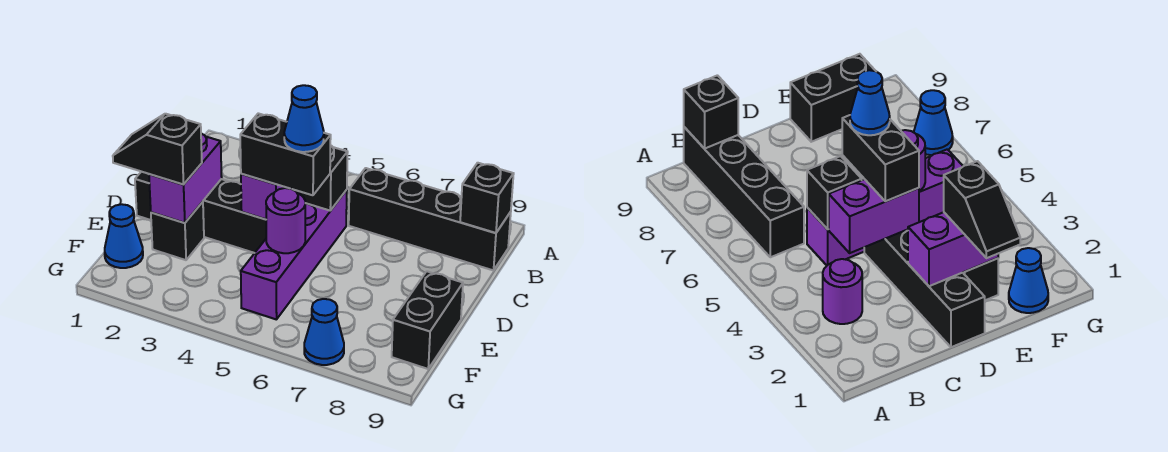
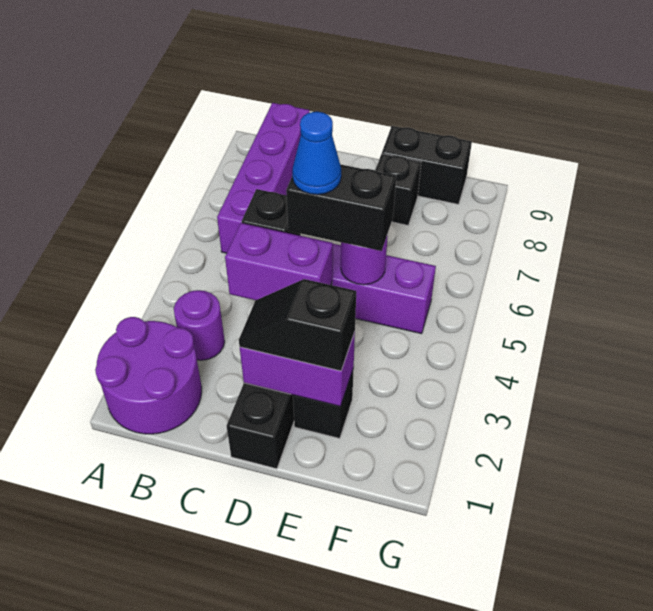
none -> purple round brick A1:B2 level 1
black brick B6:B9 level 1 -> purple brick B6:B9 level 1
black brick B9 level 2 -> black brick E8 level 1
black brick D4:D5 level 3 -> black brick D5:E5 level 3
black slope E1:E2 level 3 top 2 -> black slope D2:E2 level 3 top E
blue cone F1 level 1 -> none
blue cone G7 level 1 -> none

